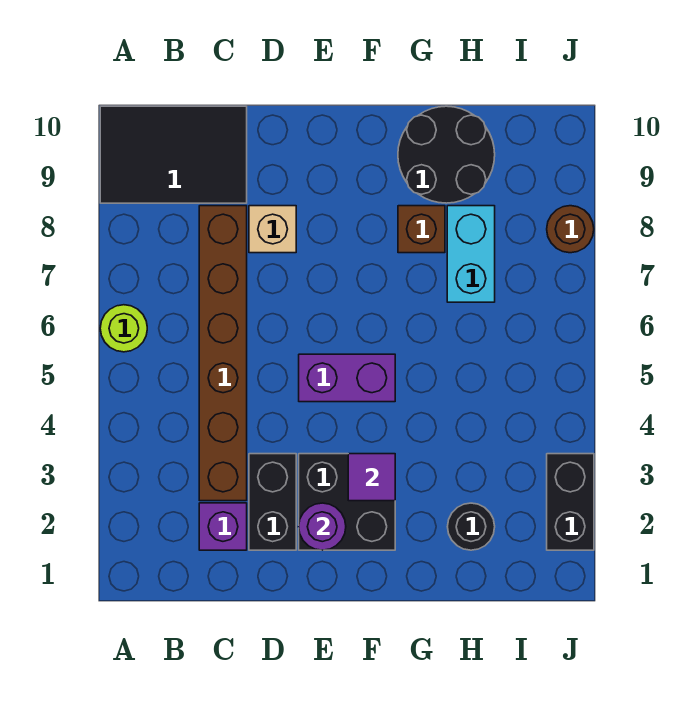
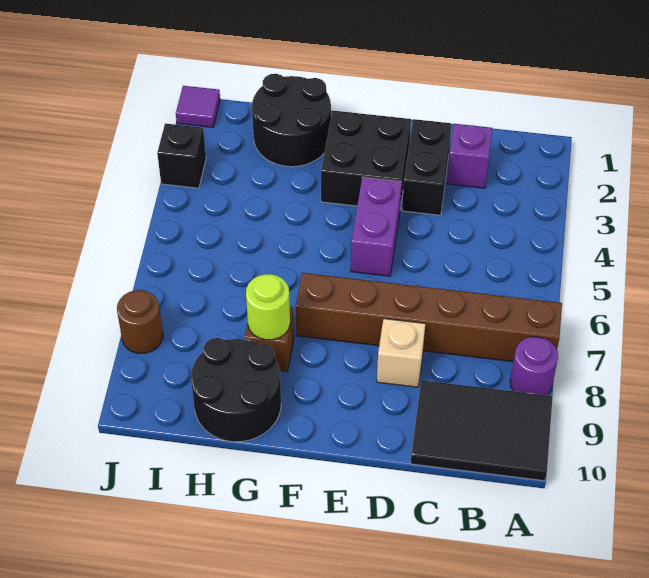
lime round brick A6 level 1 -> lime round brick G8 level 2
brown brick C3:C8 level 1 -> brown brick A7:F7 level 1
purple round brick E2 level 2 -> purple round brick A8 level 1
purple brick E5:F5 level 1 -> purple brick E4:E5 level 1
purple tile F3 level 2 -> purple tile J1 level 1
black round brick H2 level 1 -> black round brick G1:H2 level 1
cyan brick H7:H8 level 1 -> none
black brick J2:J3 level 1 -> black brick J3 level 1

